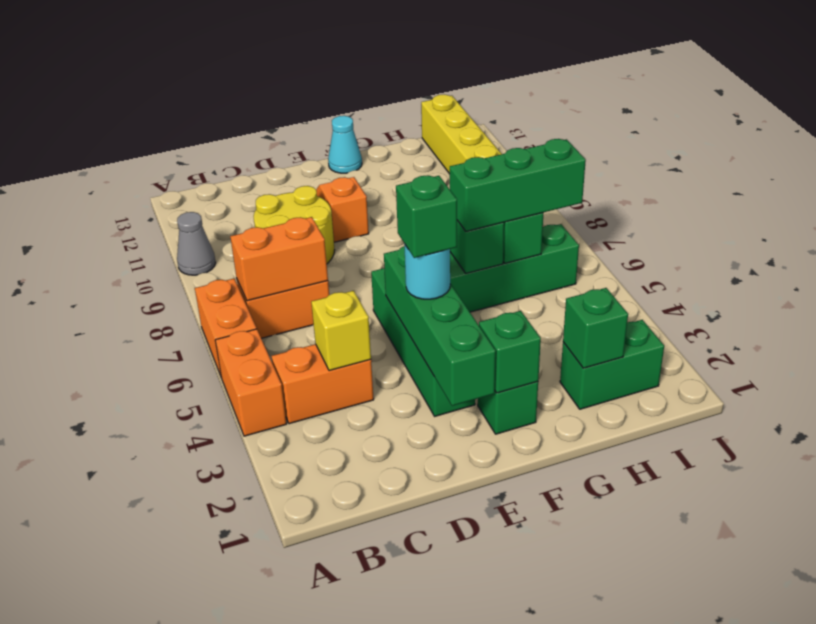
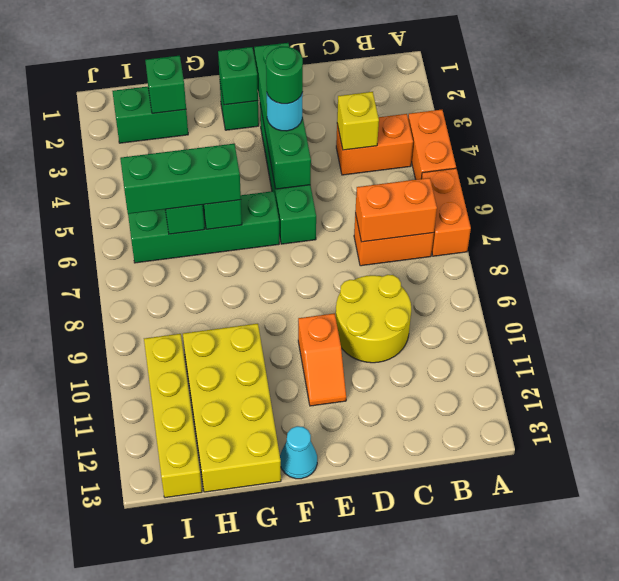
grey cone A10 level 1 -> none
green brick E4 level 4 -> green round brick E4 level 4
none -> yellow brick G10:H13 level 1

